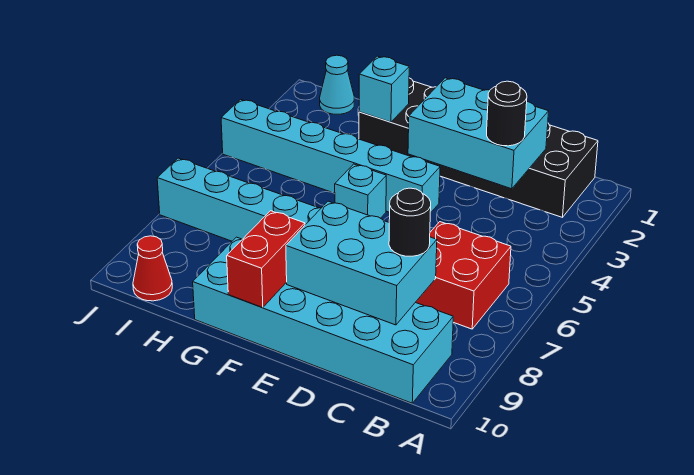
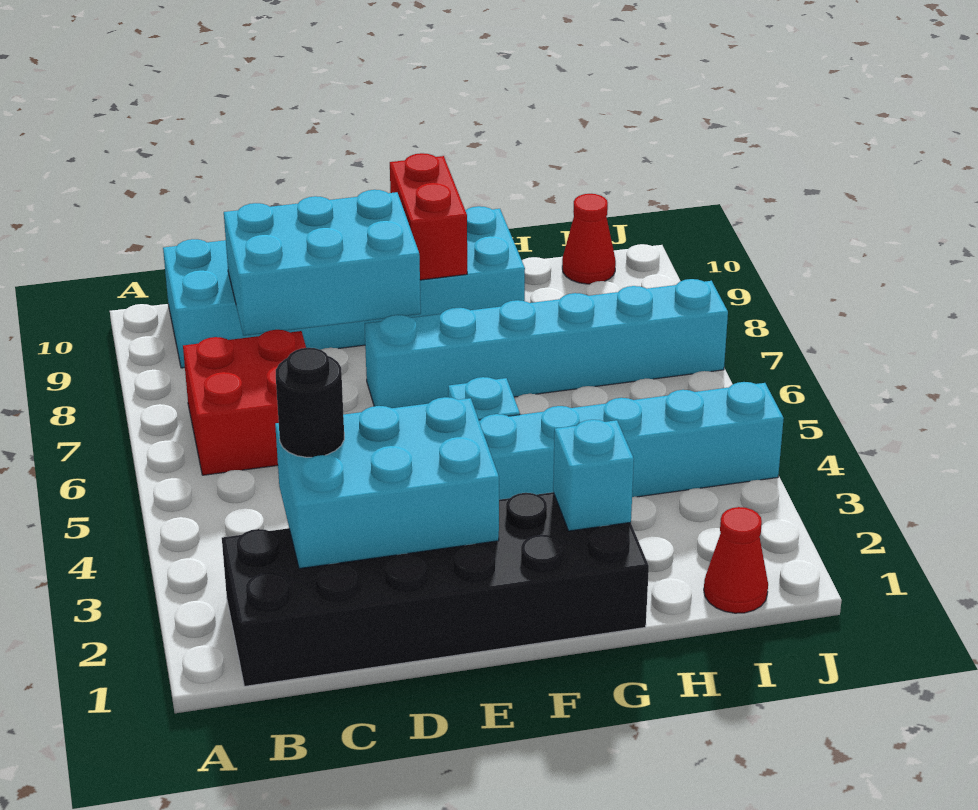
black round brick C8 level 3 -> none
cyan cone I1 level 1 -> red cone I1 level 1

